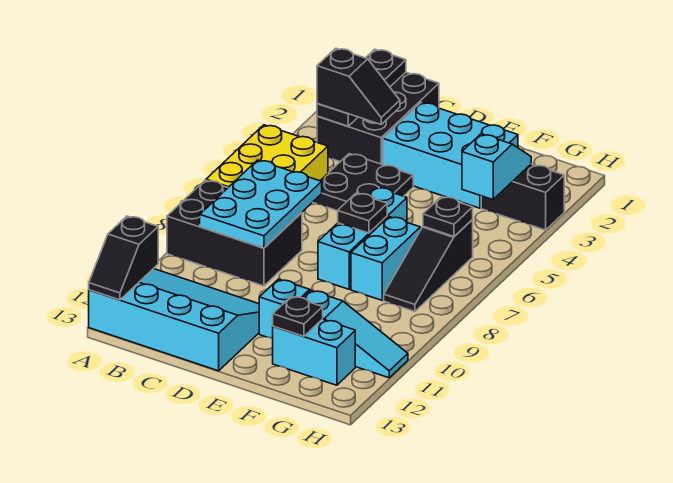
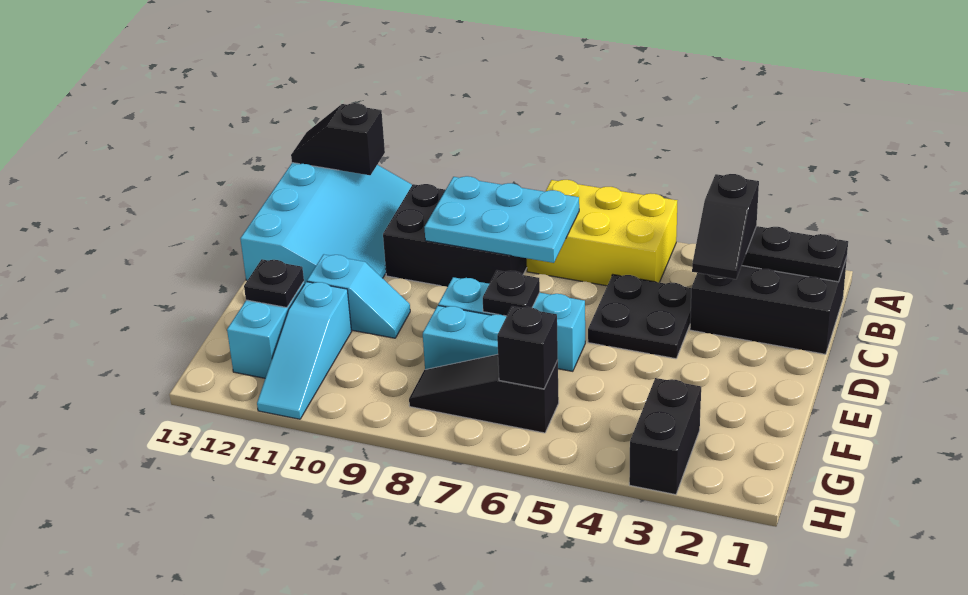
black brick A8:C9 level 1 -> black brick B8:C10 level 1
cyan brick D2:F3 level 1 -> none
cyan slope G3:G4 level 2 top 4 -> none
black plate G6 level 2 -> black brick G6 level 2

